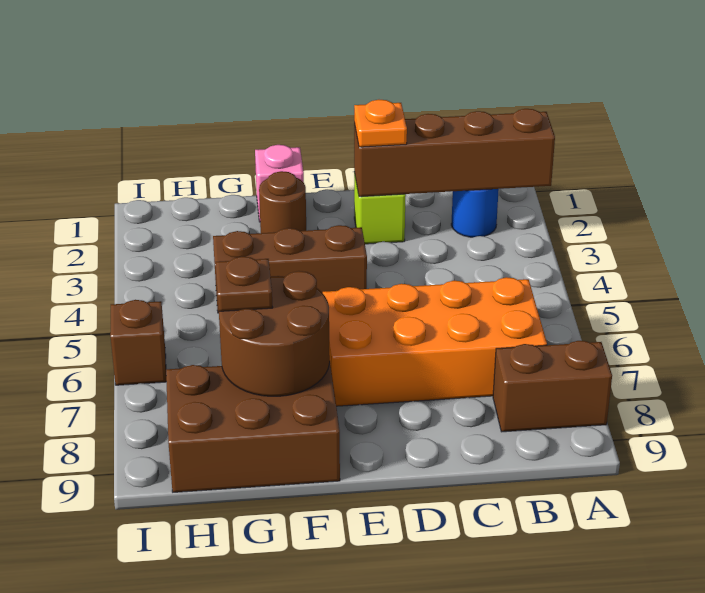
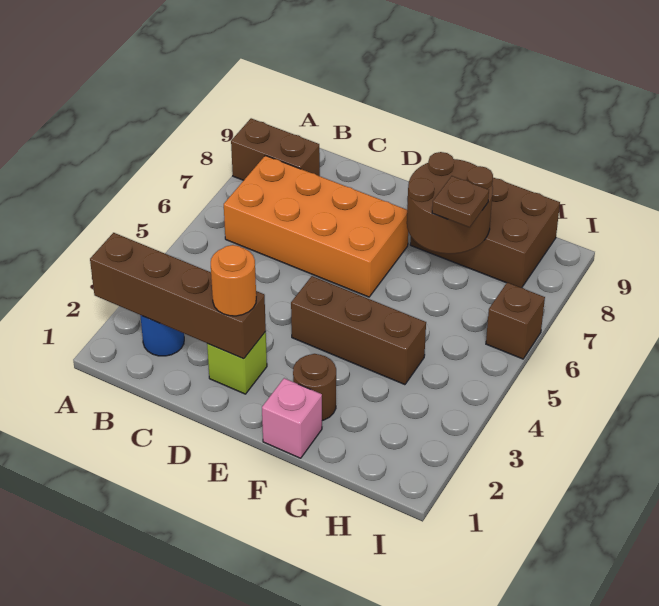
orange plate D2 level 3 -> orange round brick D2 level 3

